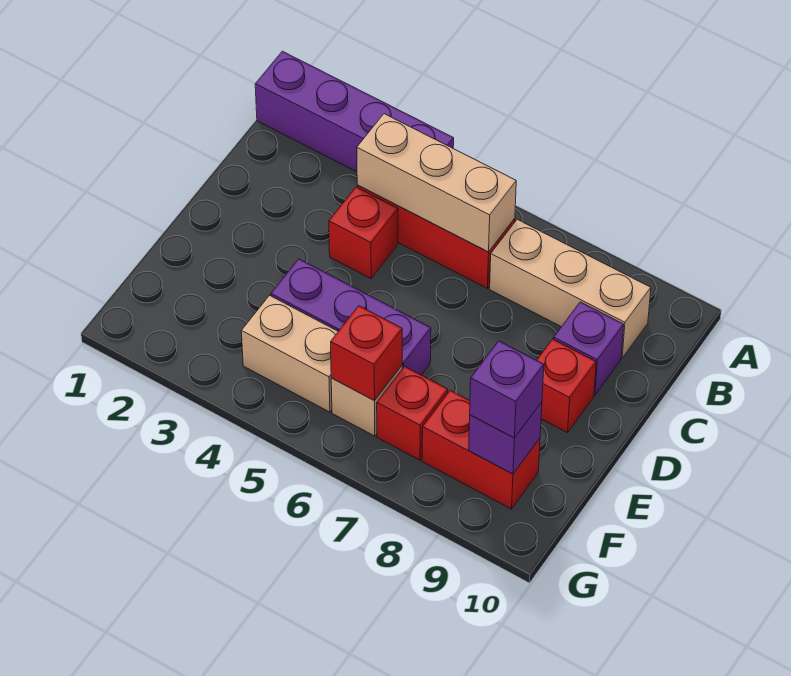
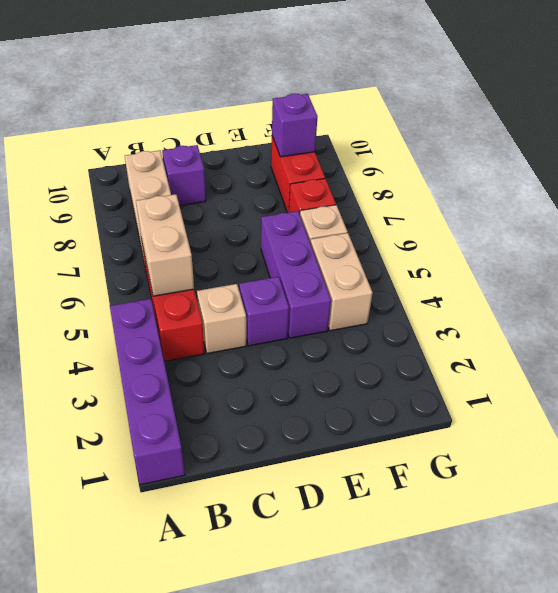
tan brick B4:B6 level 2 -> tan brick B5:B6 level 2
red brick C4 level 1 -> tan brick C4 level 1
red brick D9 level 1 -> none
red brick F6 level 2 -> none
purple brick F9 level 3 -> purple brick D4 level 1

